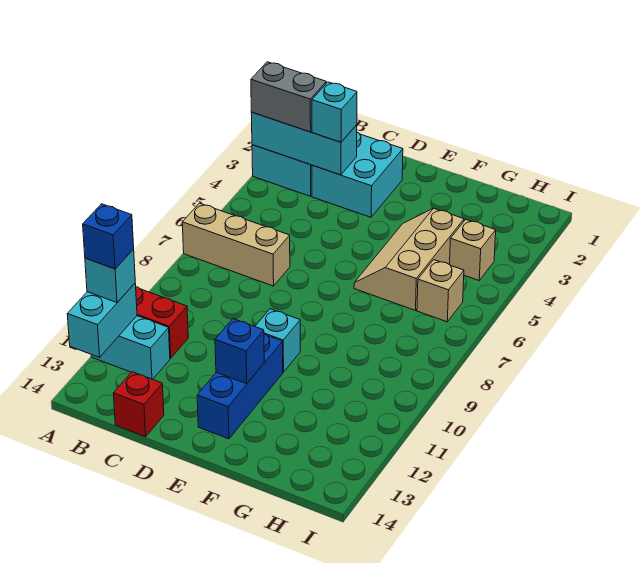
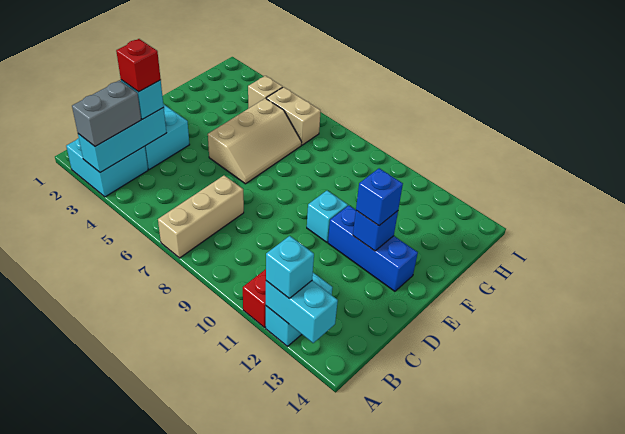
blue brick A12 level 4 -> blue brick E12 level 3
red brick C14 level 1 -> red brick C3 level 4
tan slope F4:G6 level 1 top G -> tan slope E5:G6 level 1 top 5
tan brick H6 level 1 -> tan brick H5:H6 level 1

